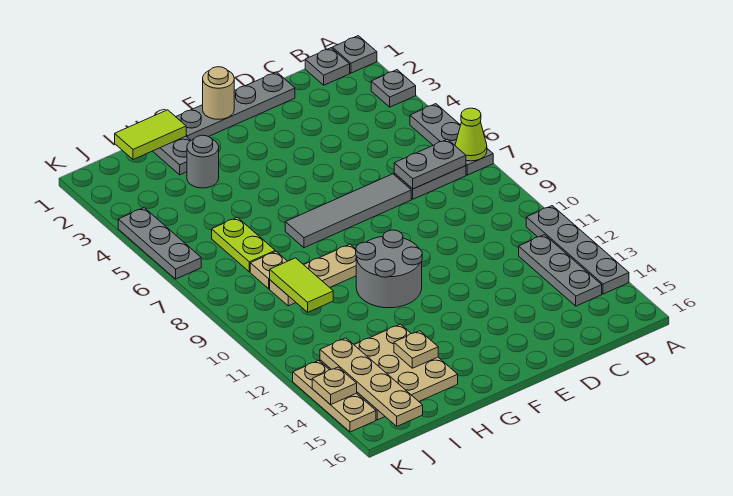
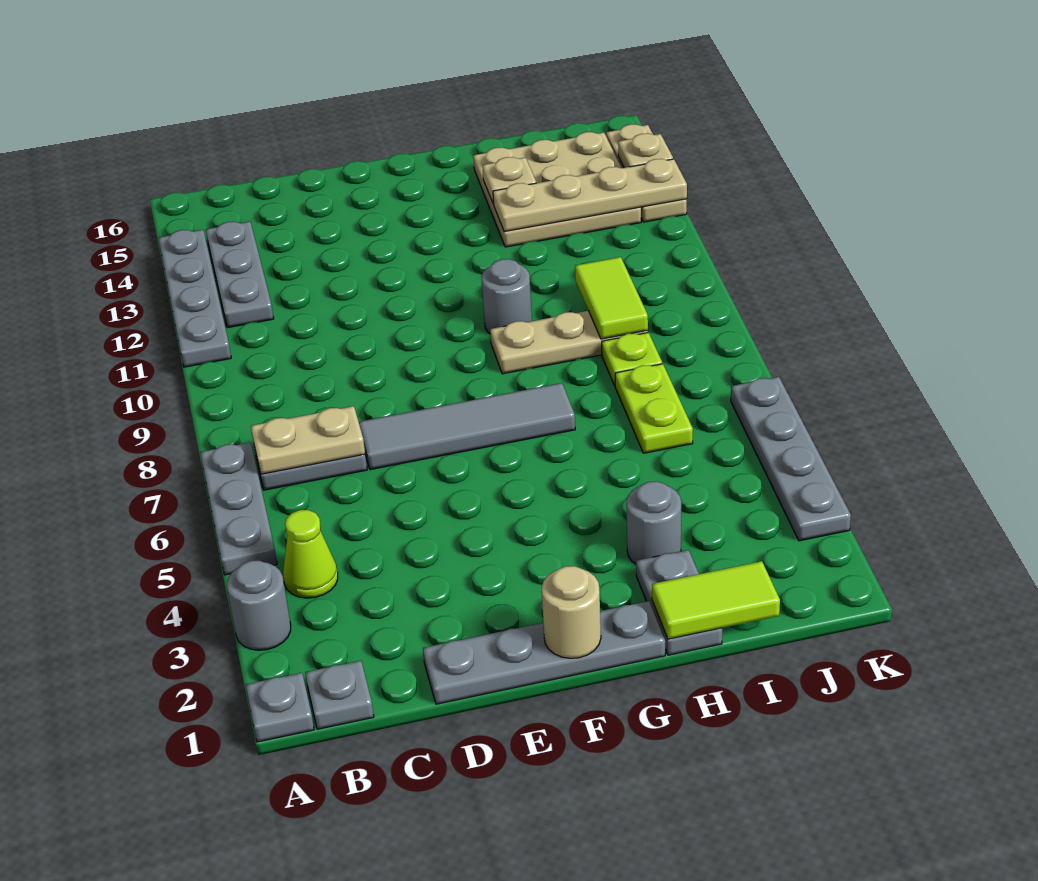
grey plate A3 level 1 -> grey round brick A3 level 1
lime cone A7 level 2 -> lime cone B4 level 1
grey plate B7:C7 level 2 -> tan plate B7:C7 level 2
grey round brick F10:G11 level 1 -> grey round brick G10 level 1
tan plate I8 level 1 -> lime plate I8 level 1
tan plate J13:J16 level 2 -> tan plate H13:K13 level 2
grey plate K4:K6 level 1 -> grey plate K3:K6 level 1

